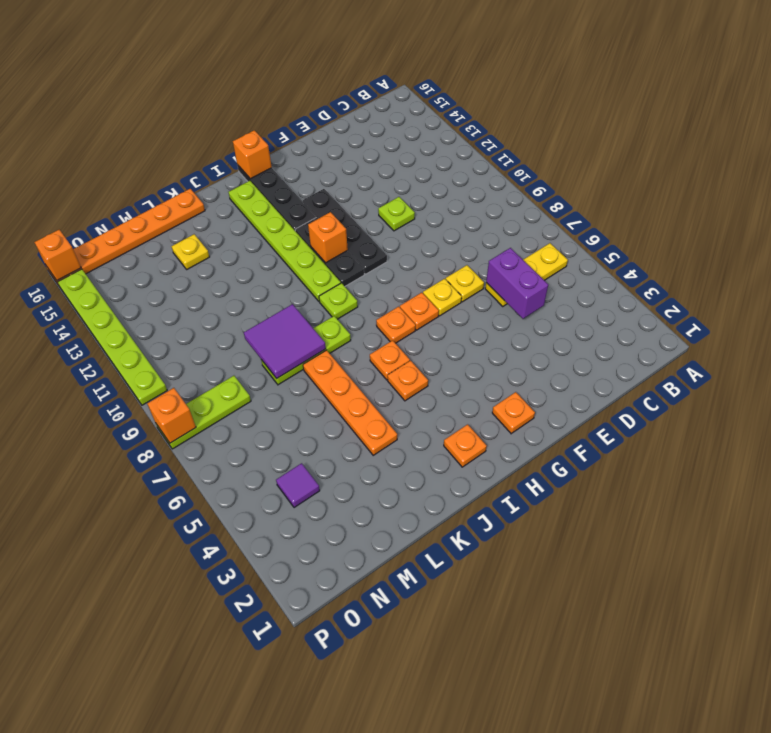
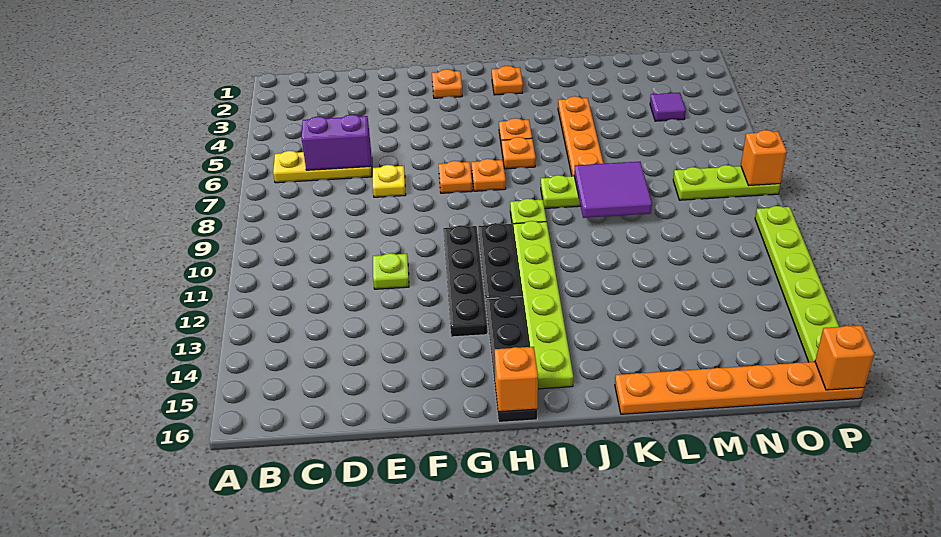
purple brick D5:D6 level 2 -> purple brick C6:D6 level 2
yellow plate F7 level 1 -> none
orange brick H11 level 2 -> none
yellow plate L14 level 1 -> none

